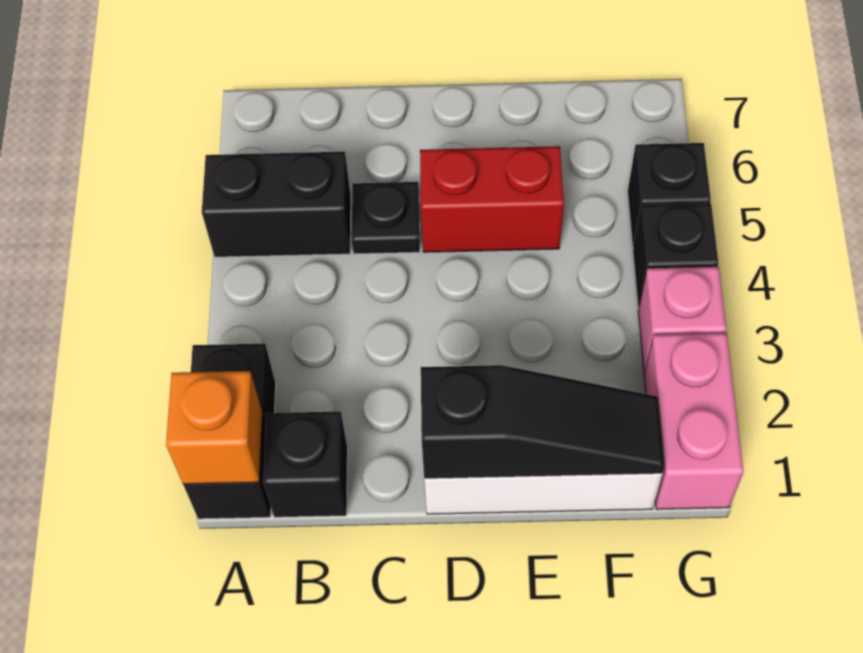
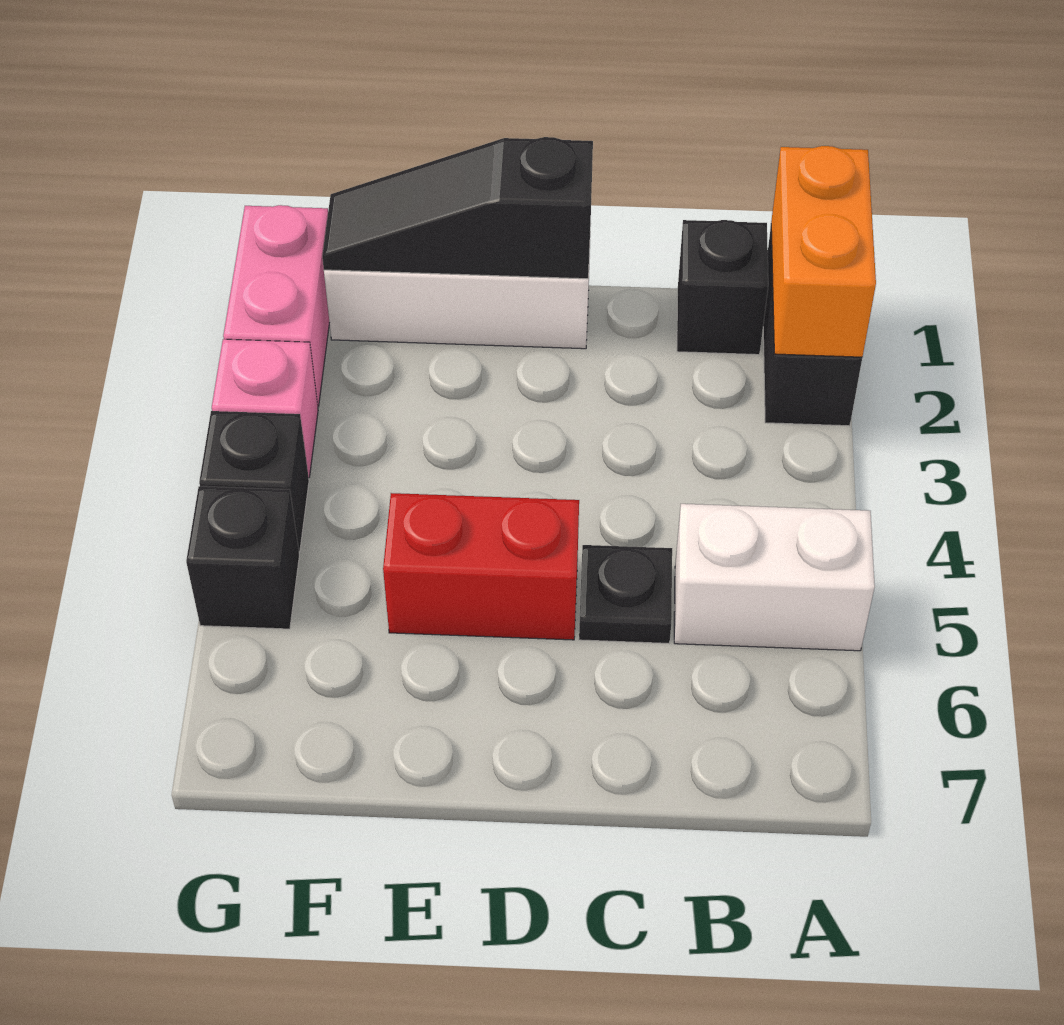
orange brick A1 level 2 -> orange brick A1:A2 level 2
black brick A5:B5 level 1 -> white brick A5:B5 level 1

